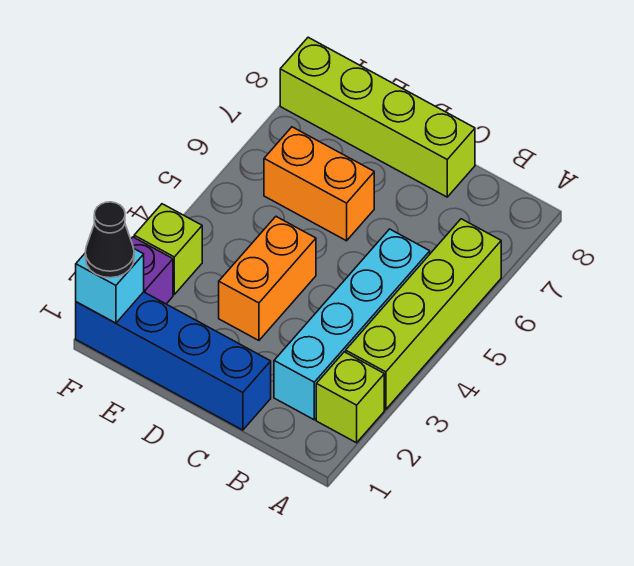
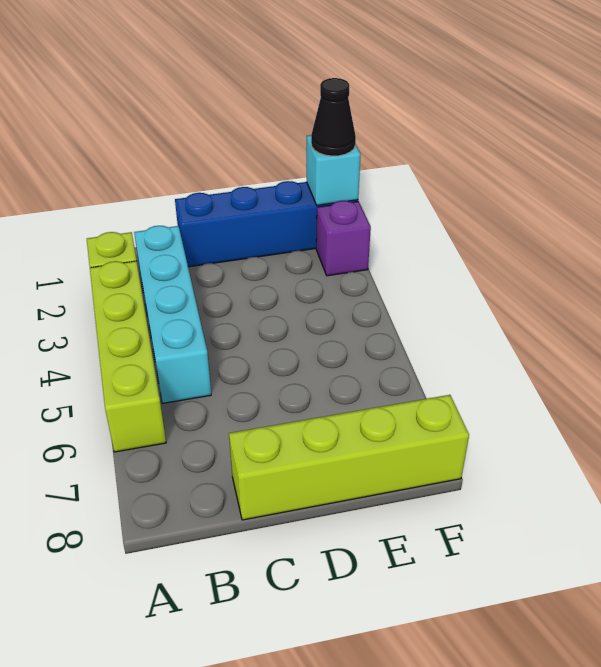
orange brick D3:D4 level 1 -> none
orange brick D6:E6 level 1 -> none
lime brick F3 level 1 -> none

